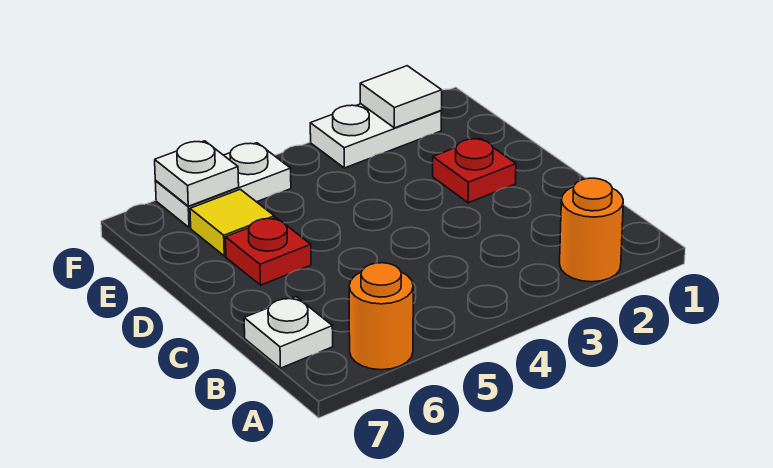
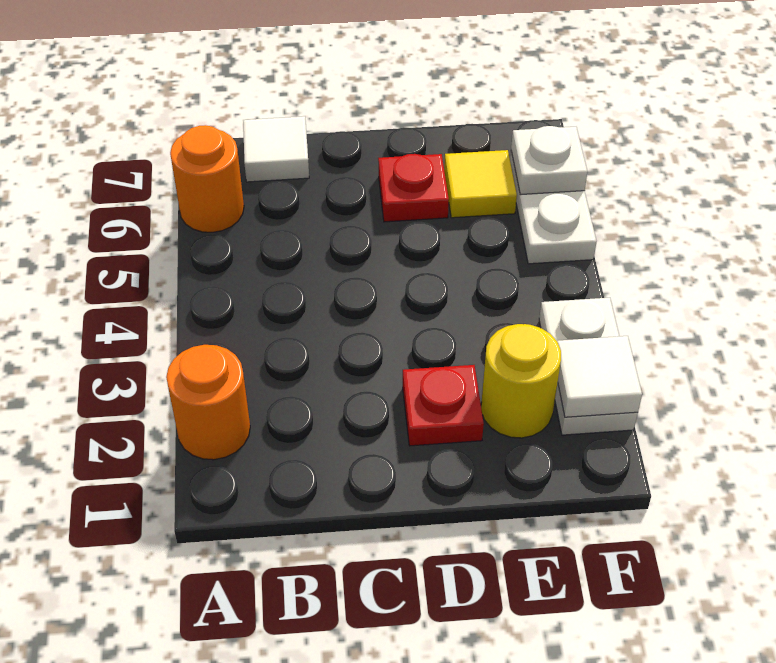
white plate B7 level 1 -> white tile B7 level 1
none -> yellow round brick E2 level 1

